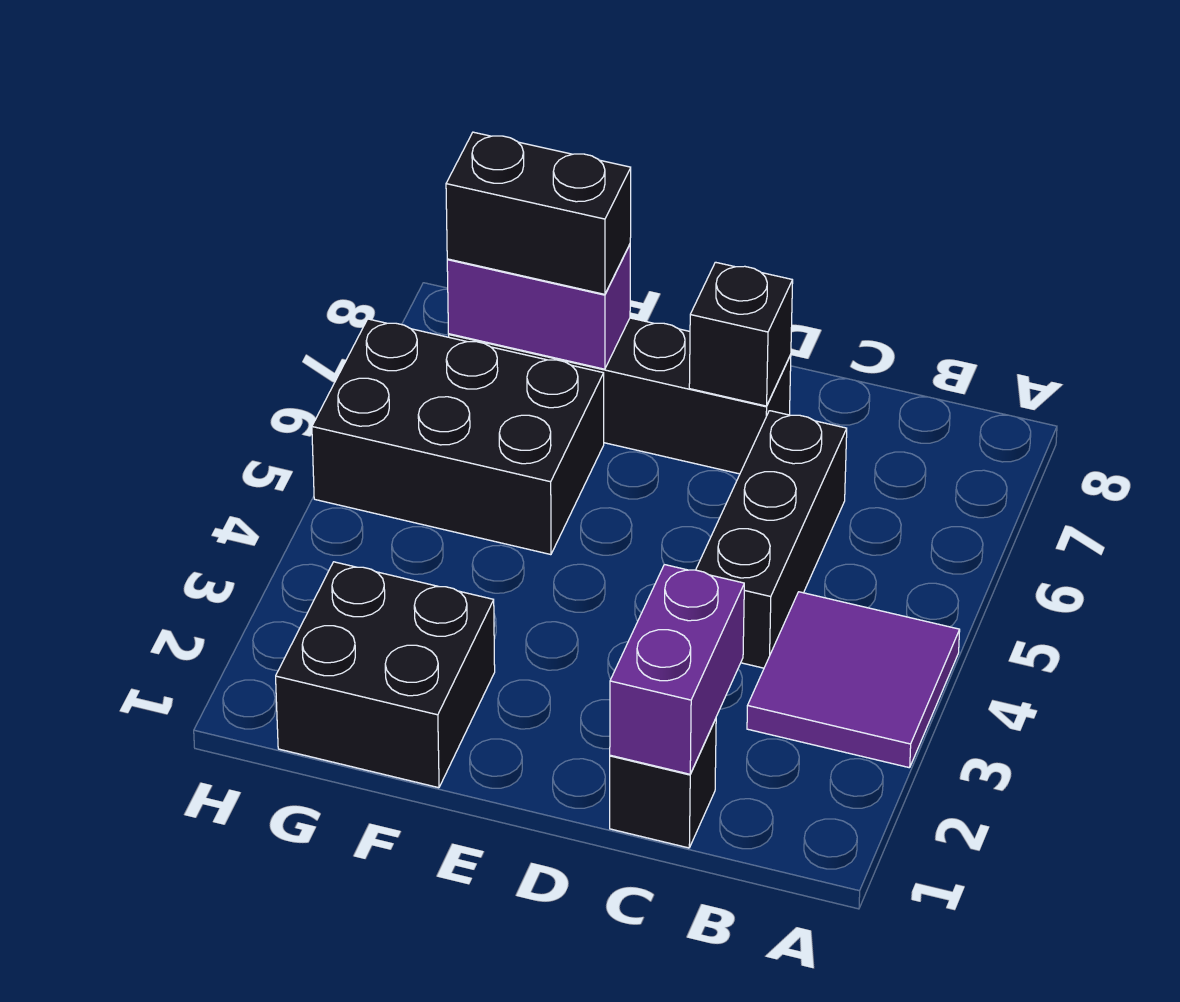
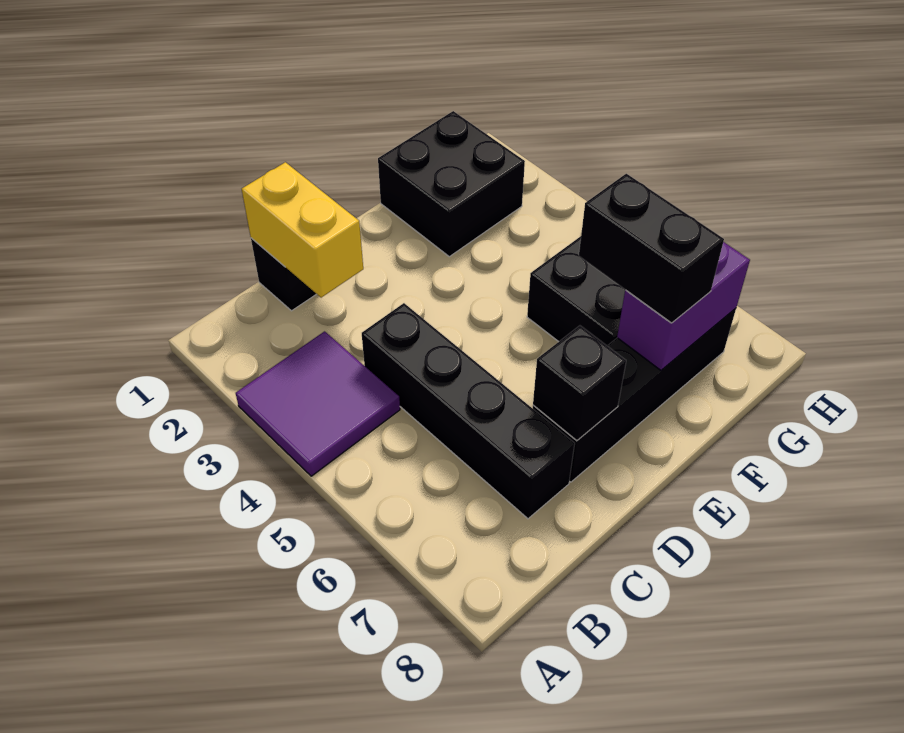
purple brick C1:C2 level 2 -> yellow brick C1:C2 level 2
black brick C4:C6 level 1 -> black brick C4:C7 level 1
black brick F7:G7 level 3 -> black brick F6:F7 level 3

